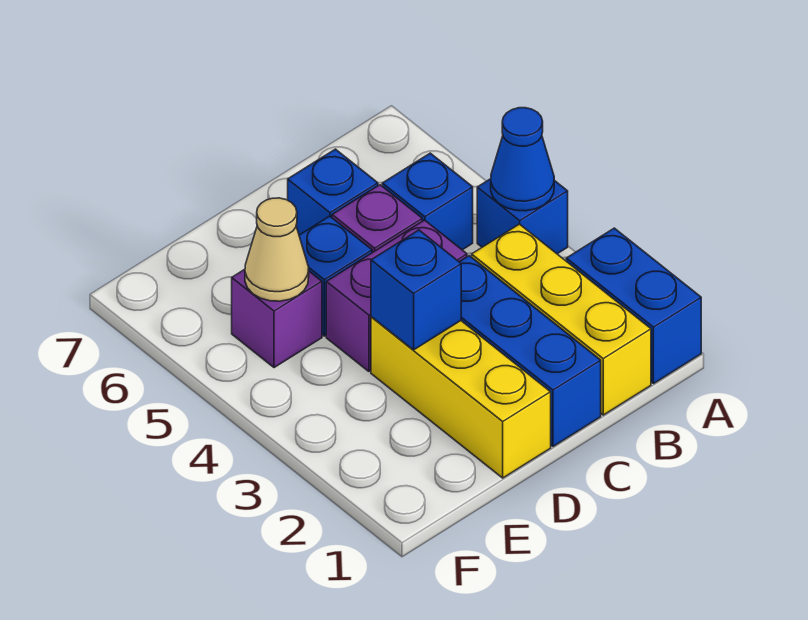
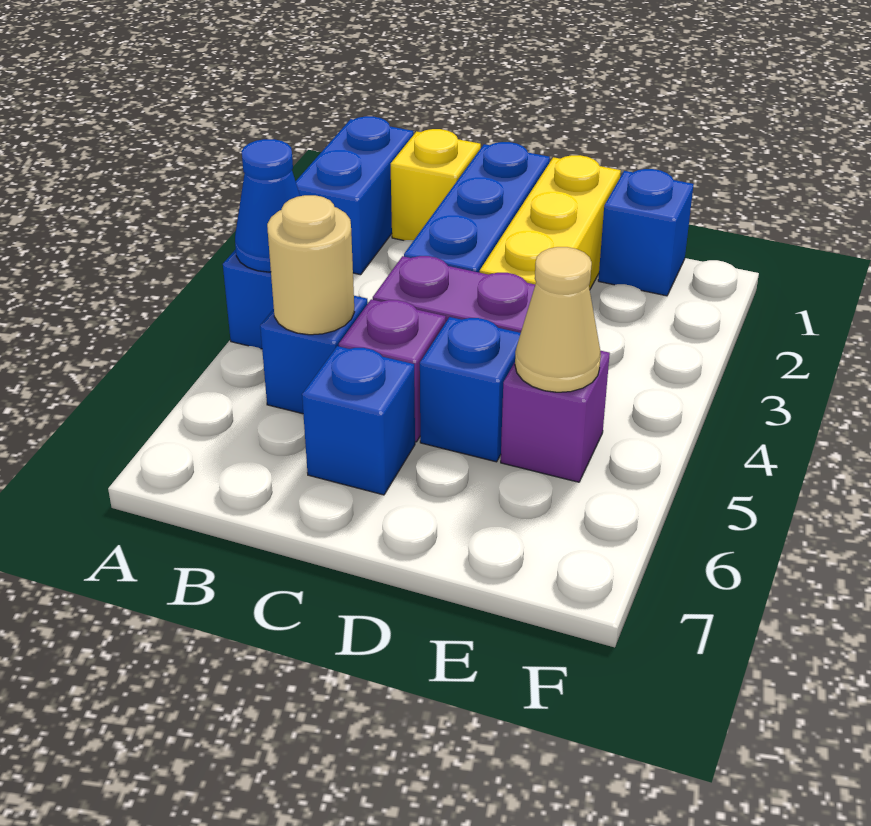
yellow brick B1:B3 level 1 -> yellow brick B1 level 1
none -> tan round brick B5 level 2
blue brick D3 level 2 -> blue brick E1 level 1

